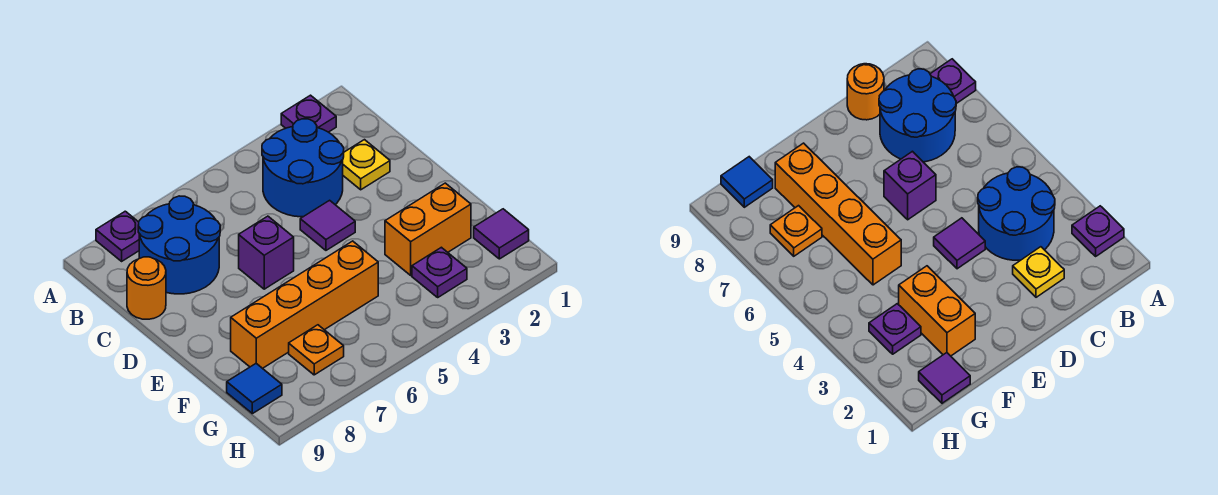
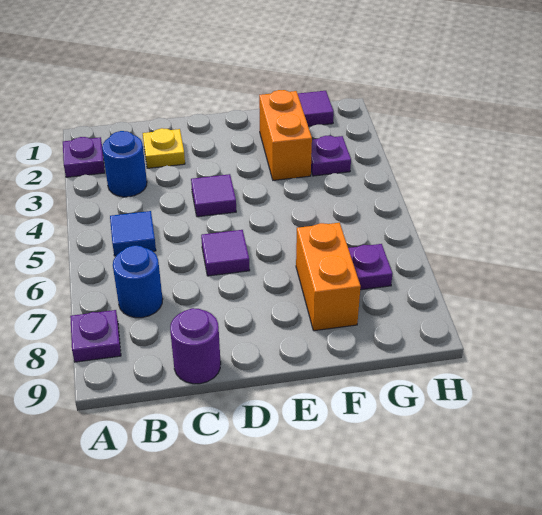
blue round brick B3:C4 level 1 -> blue round brick B3 level 1
blue round brick B7:C8 level 1 -> blue round brick B7 level 1
orange round brick C9 level 1 -> purple round brick C9 level 1
purple brick D6 level 1 -> purple tile D6 level 1
orange brick F5:F8 level 1 -> orange brick F7:F8 level 1
orange plate G7 level 1 -> purple plate G7 level 1
blue tile G9 level 1 -> blue tile B5 level 1

